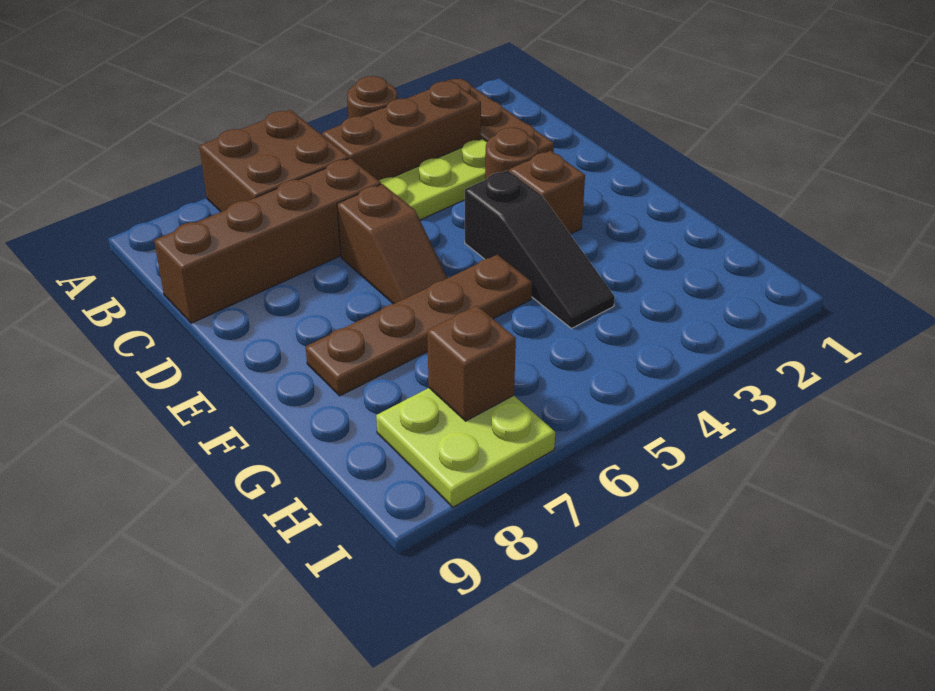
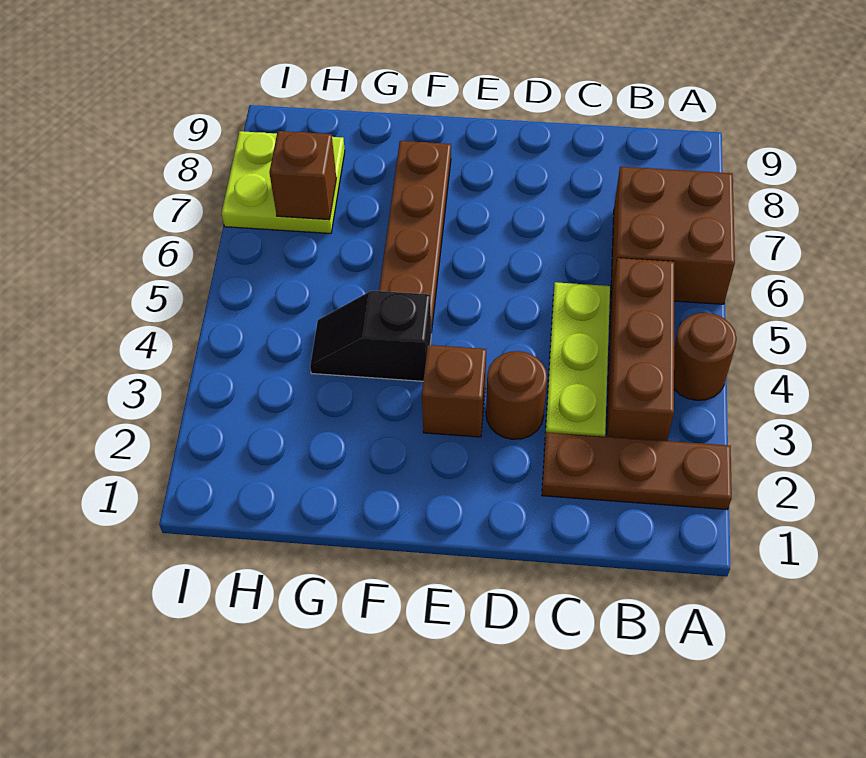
brown brick C6:C9 level 1 -> none
brown slope D6:E6 level 1 top D -> none
black slope E4:G4 level 1 top E -> black slope F4:G4 level 1 top F

